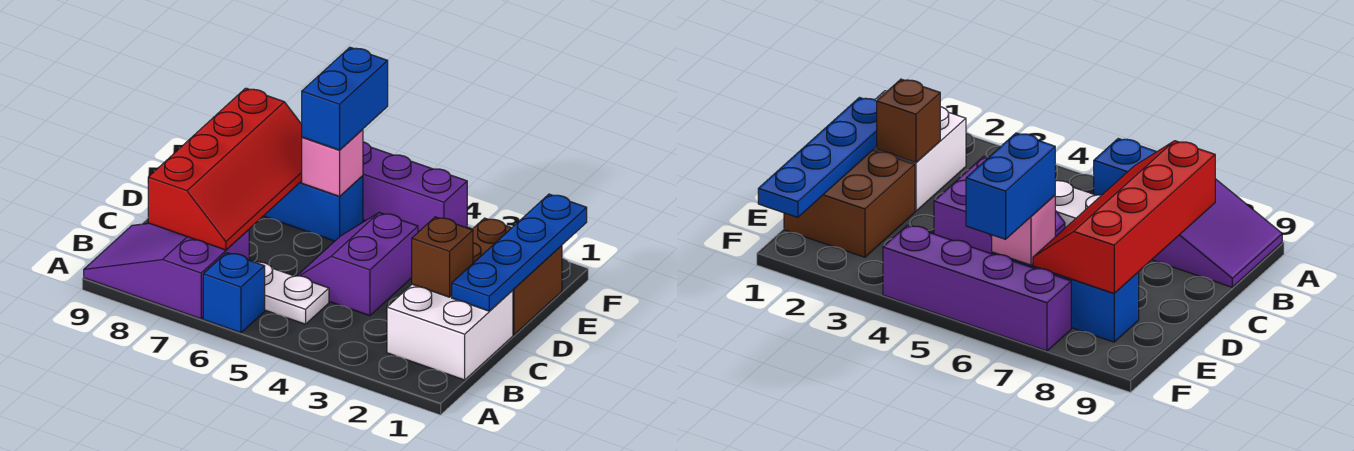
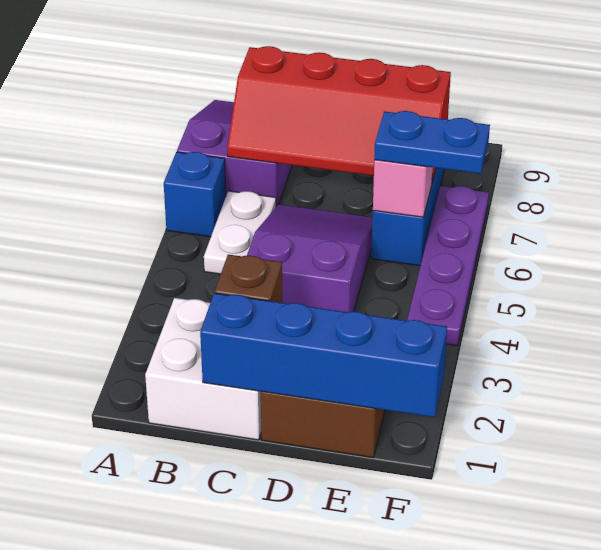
blue plate C1:F1 level 2 -> blue brick C1:F1 level 2
purple slope C4:D5 level 1 top 4 -> purple slope C4:D6 level 1 top 4
blue brick E6:F6 level 3 -> blue plate E6:F6 level 3
purple brick F4:F7 level 1 -> purple plate F4:F7 level 1

